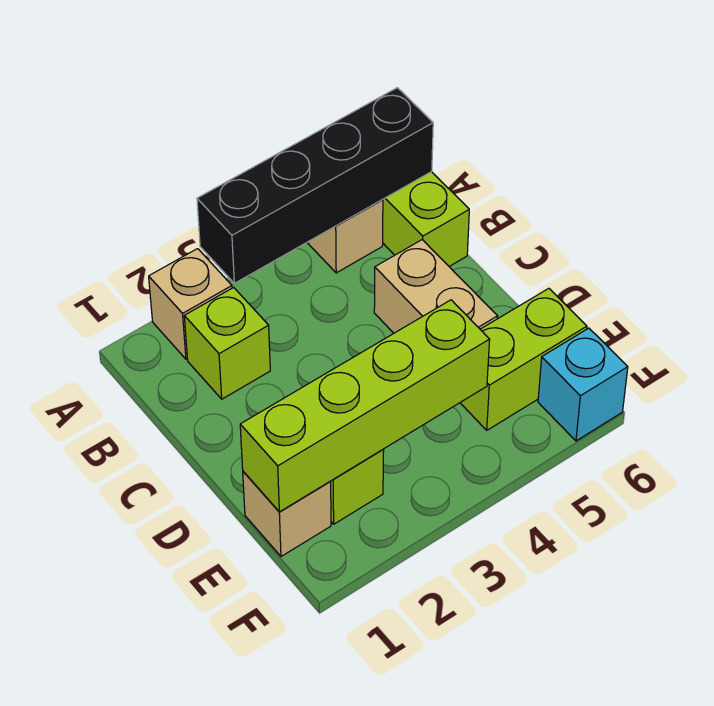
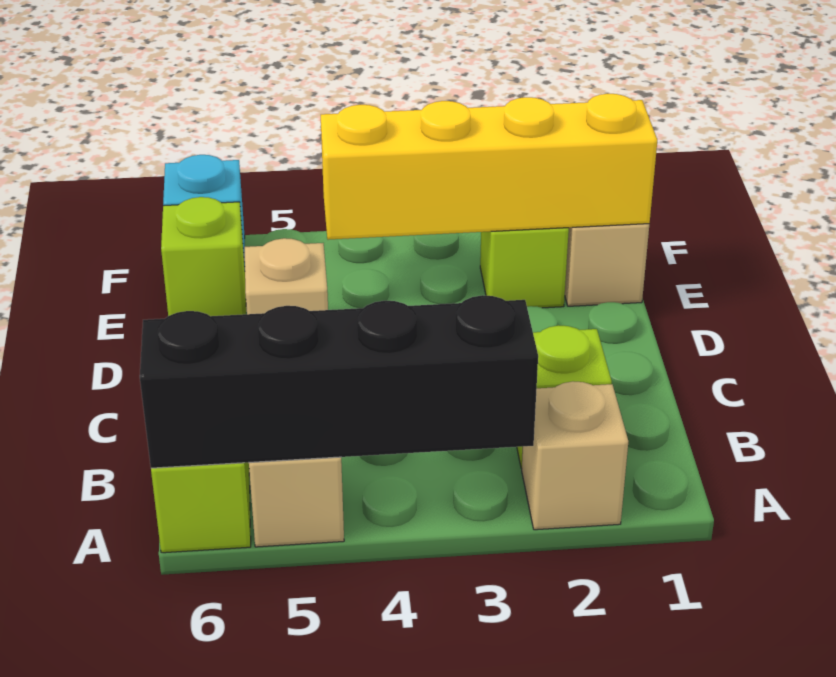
tan brick C5:D5 level 1 -> tan brick D5 level 1
lime brick E1:E4 level 2 -> yellow brick E1:E4 level 2
lime brick E5:E6 level 1 -> lime brick E6 level 1

